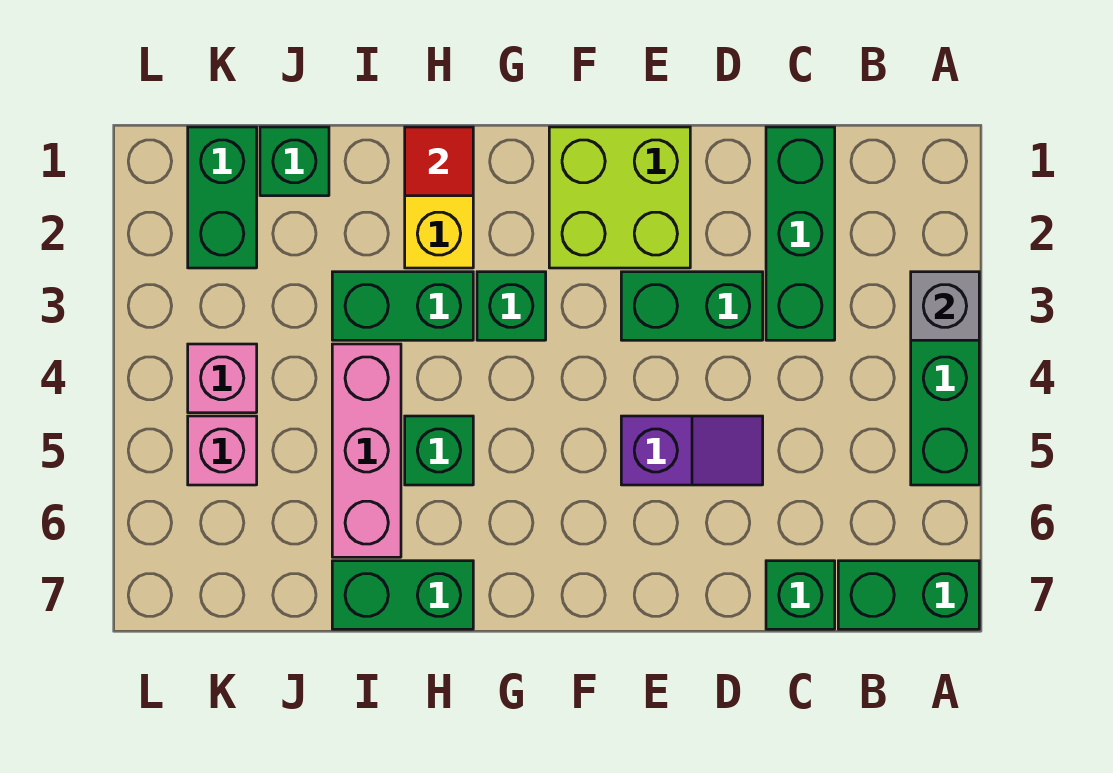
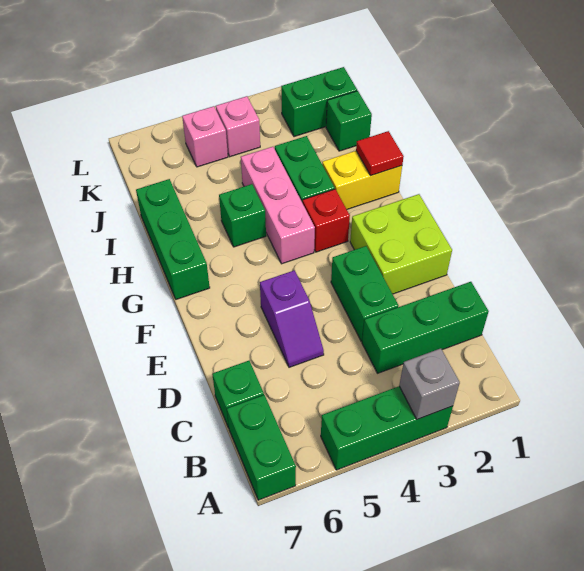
green brick G3 level 1 -> red brick G3 level 1
green brick H7:I7 level 1 -> green brick G7:I7 level 1
pink brick I4:I6 level 1 -> pink brick G4:I4 level 1

